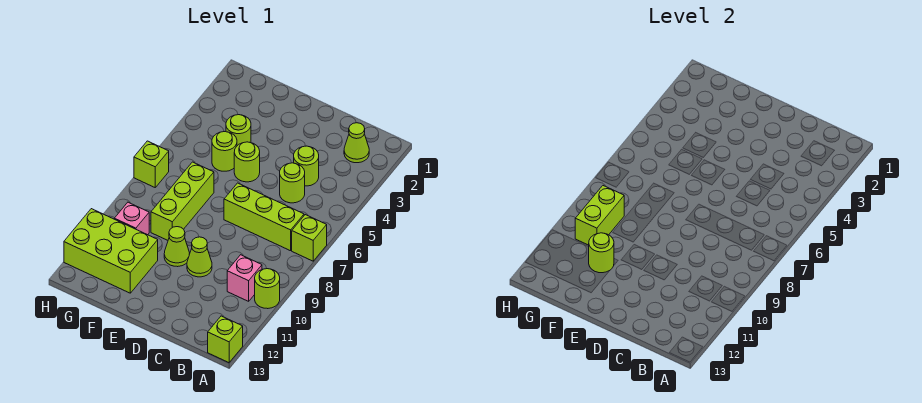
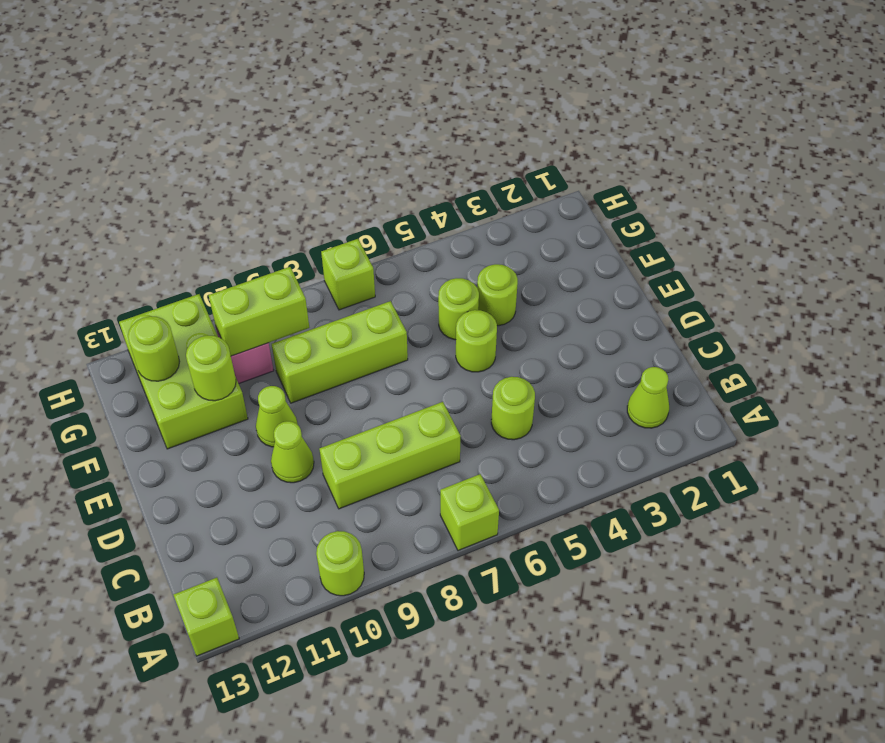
lime brick B7:D7 level 1 -> lime brick C7:C9 level 1
pink brick B10 level 1 -> none
lime round brick C4 level 1 -> lime round brick G12 level 2

